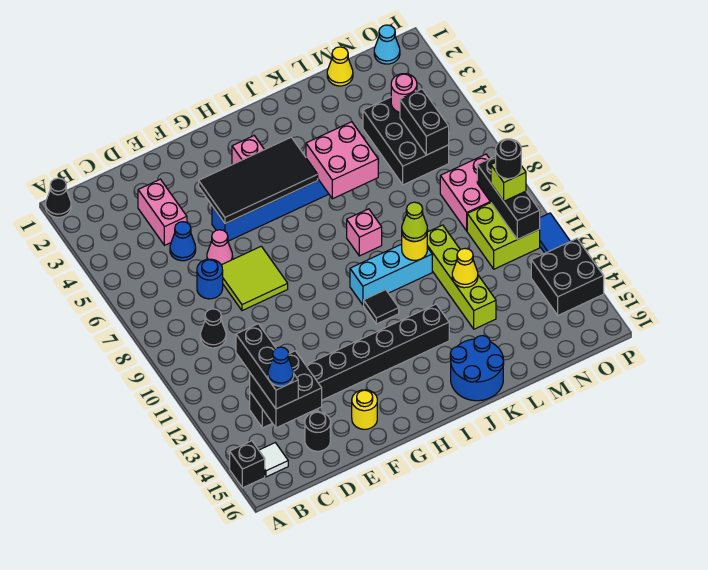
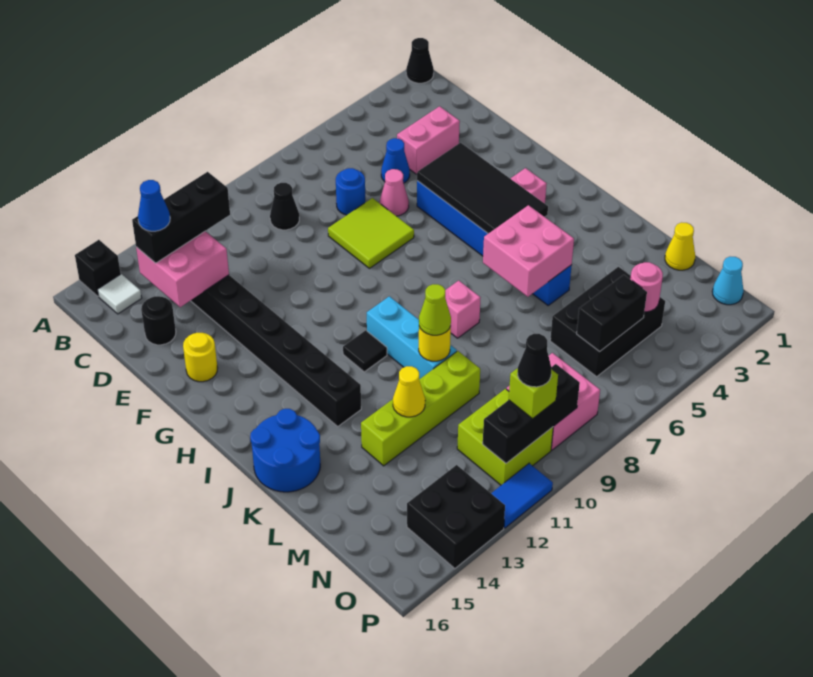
black brick C13:D14 level 2 -> pink brick C13:D14 level 2
black round brick O10 level 4 -> black cone O10 level 4

